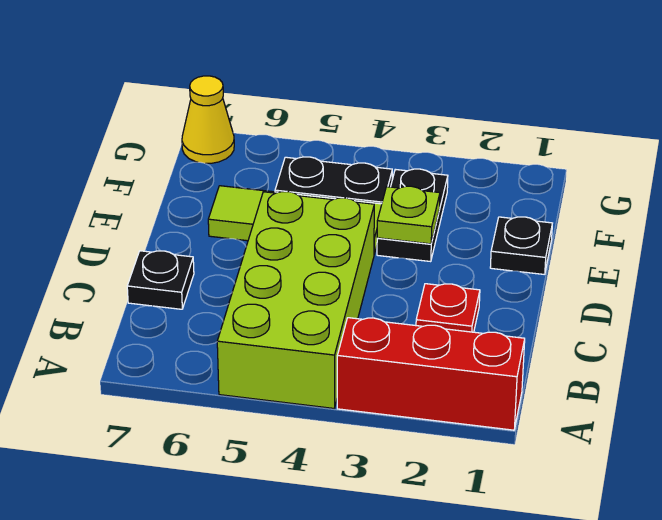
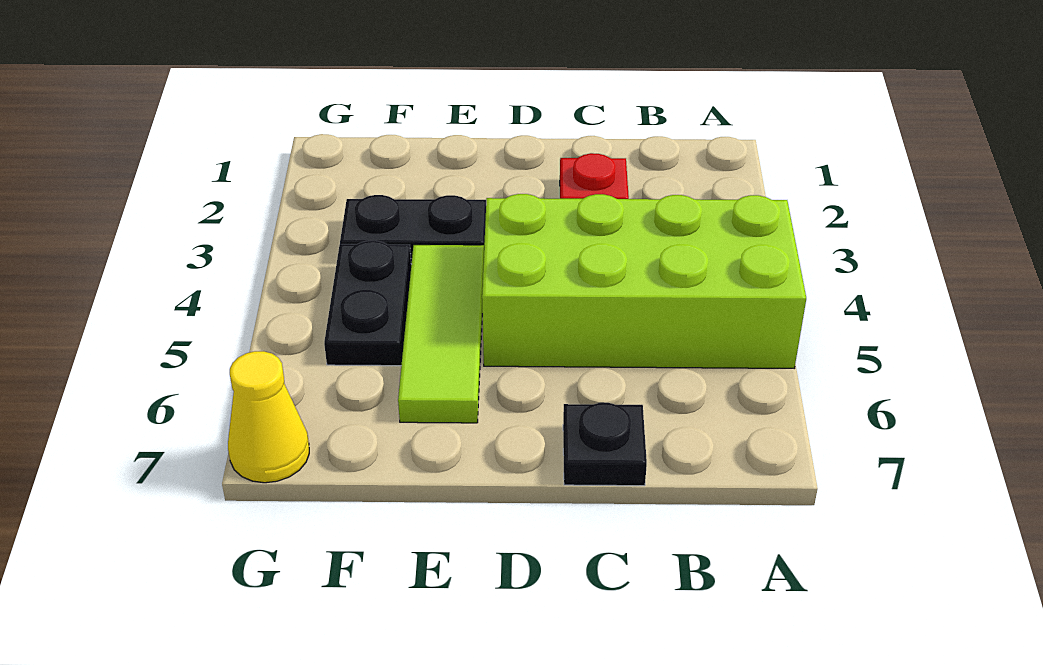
red brick A1:A3 level 1 -> none
black plate E1 level 1 -> none
lime plate E3 level 2 -> none

